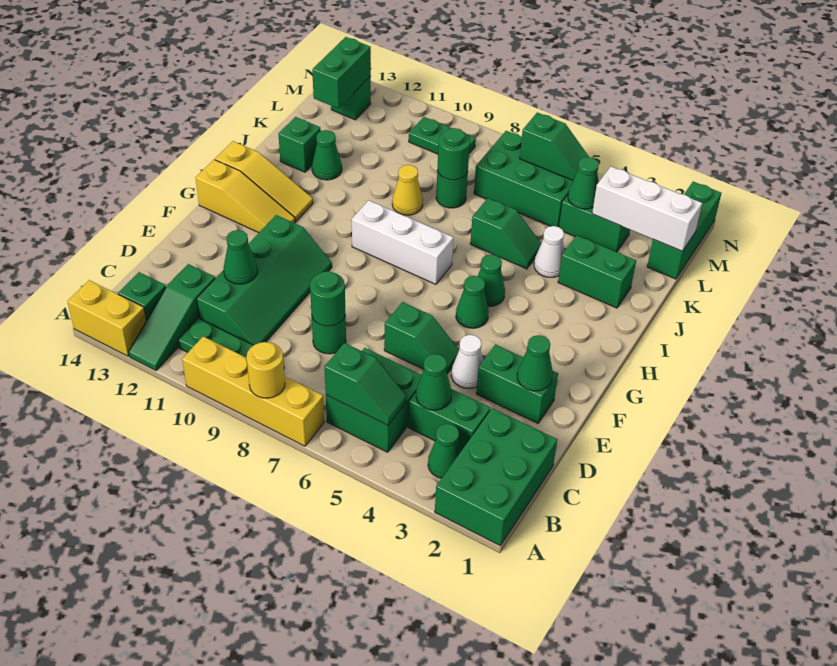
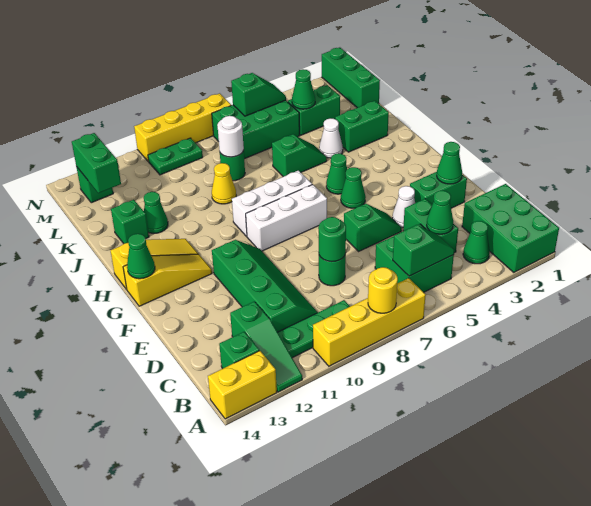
green brick C3:C4 level 1 -> green brick C4:D4 level 1
green cone D11 level 2 -> green cone G14 level 2
green round brick K8 level 2 -> white round brick K8 level 2
white brick L1:L3 level 2 -> white brick G7:G9 level 1
none -> yellow brick N7:N10 level 1

